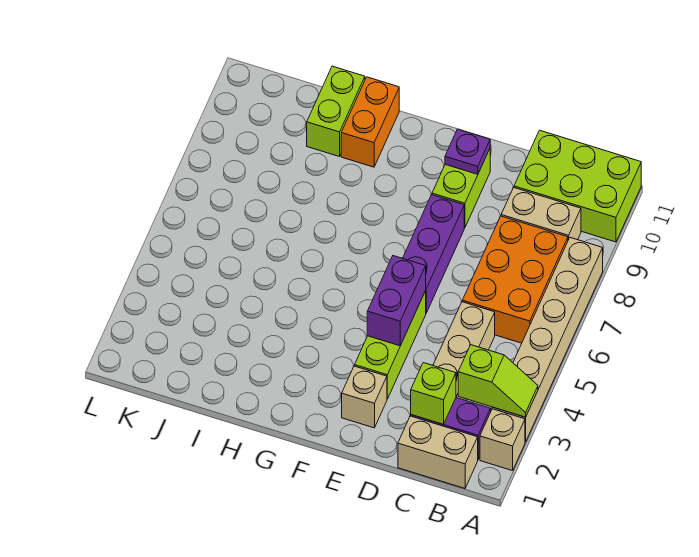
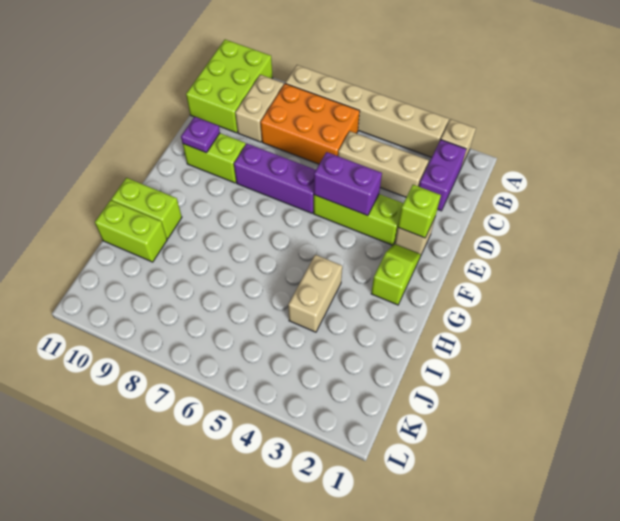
lime slope A3:B3 level 2 top B -> lime slope F2:G2 level 1 top G
tan brick B1:C1 level 1 -> tan brick H4:I4 level 1
lime brick C2 level 2 -> lime brick E2 level 2
orange brick H10:H11 level 1 -> lime brick H10:H11 level 1

